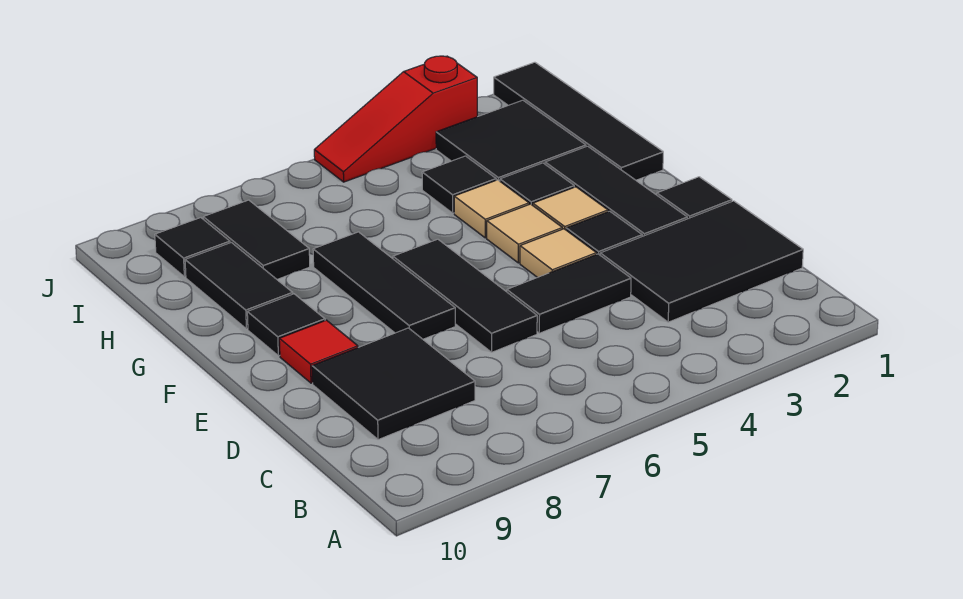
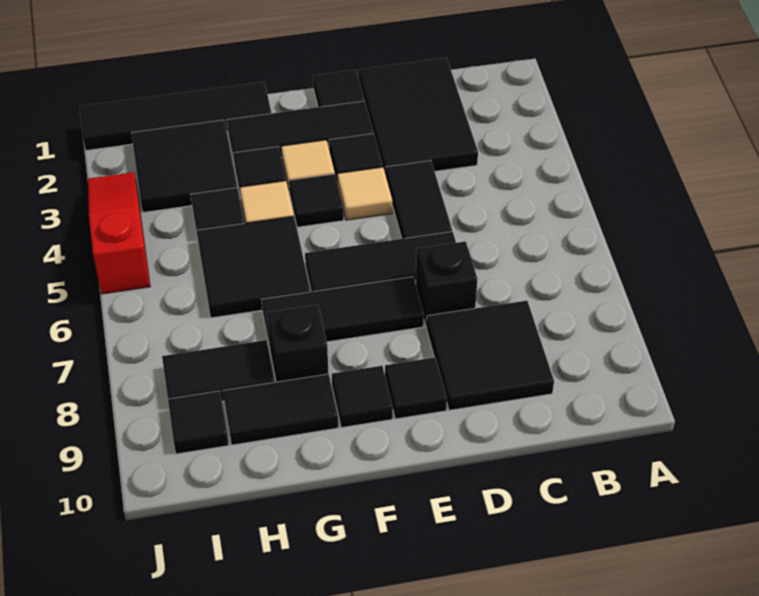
none -> black brick D7 level 1
red tile E9 level 1 -> black tile E9 level 1
tan tile F4 level 1 -> black tile F4 level 1
none -> black tile G5:H6 level 1
none -> black brick G8 level 1
red slope J3:J5 level 1 top 3 -> red slope J3:J5 level 1 top 5

